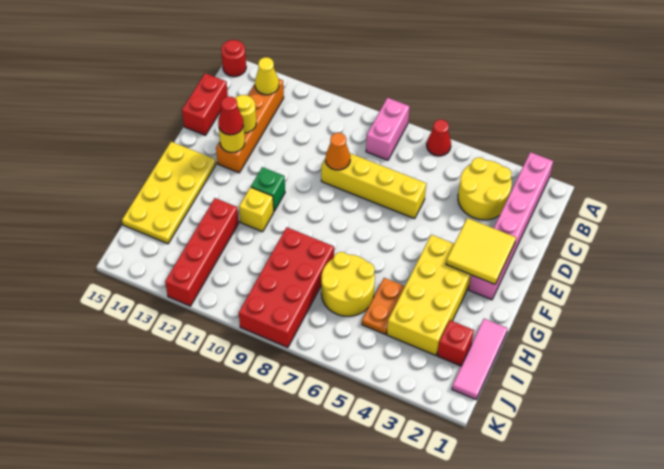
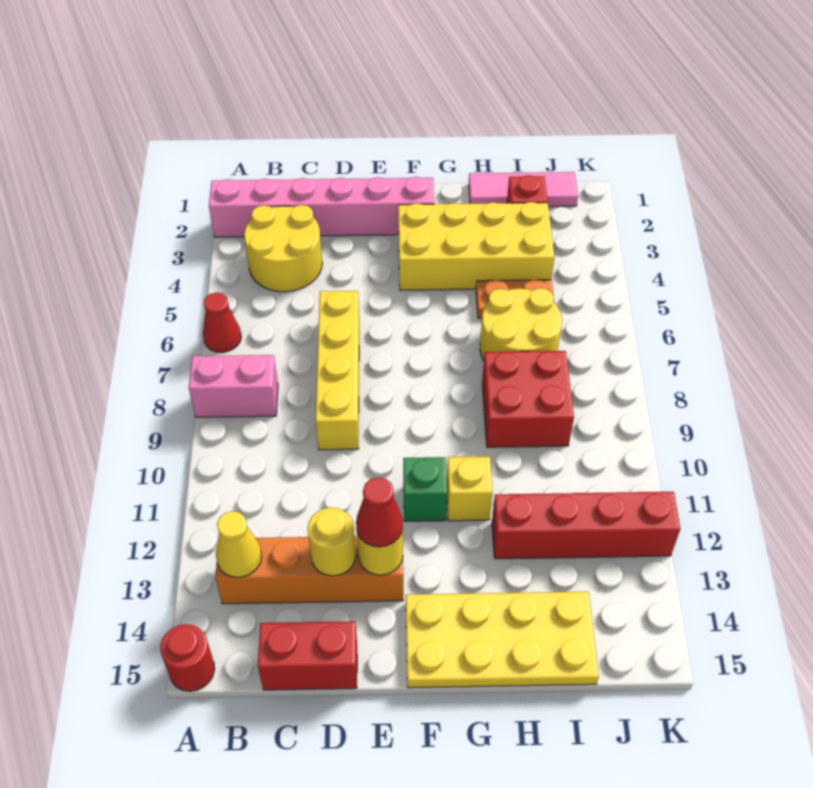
orange cone D9 level 2 -> none
yellow tile E2:F3 level 2 -> none
red brick H8:K9 level 1 -> red brick H8:I9 level 1

